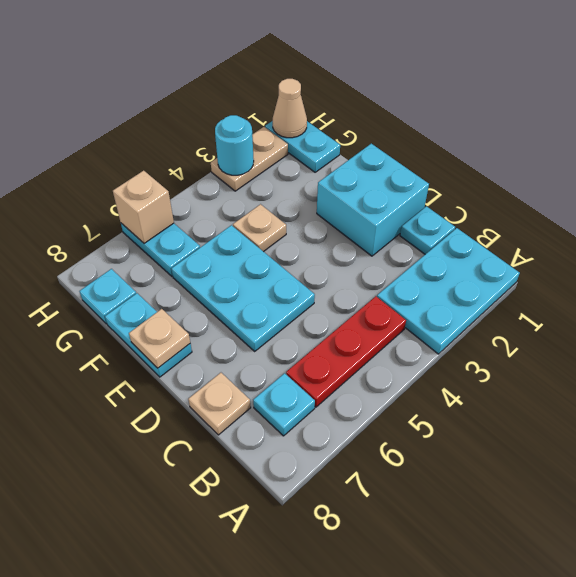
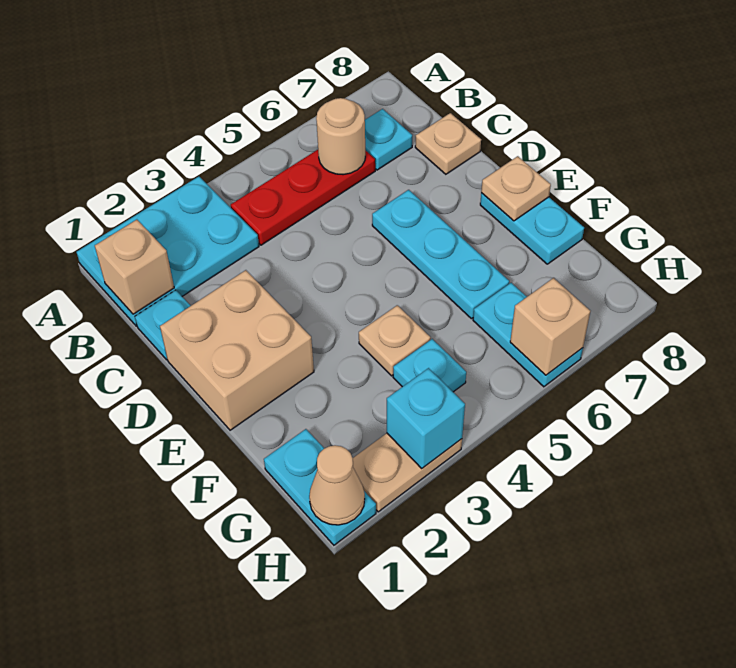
none -> tan brick B1 level 2
none -> tan round brick B6 level 2
cyan brick D1:E2 level 1 -> tan brick D1:E2 level 1
cyan plate D5:F6 level 1 -> cyan plate D6:F6 level 1
cyan plate G8 level 1 -> cyan plate G4 level 1
cyan round brick H3 level 2 -> cyan brick H3 level 2

